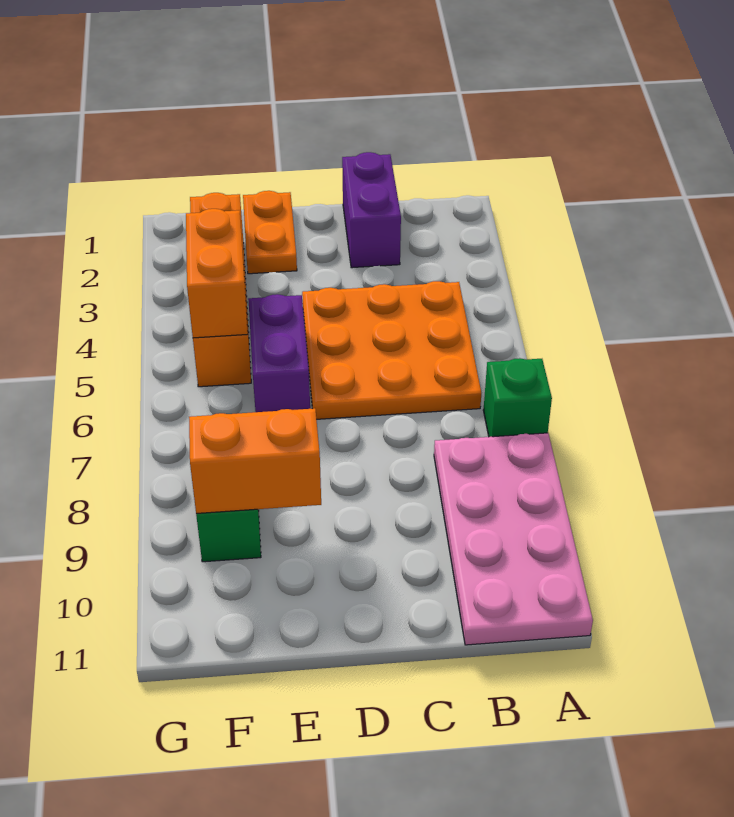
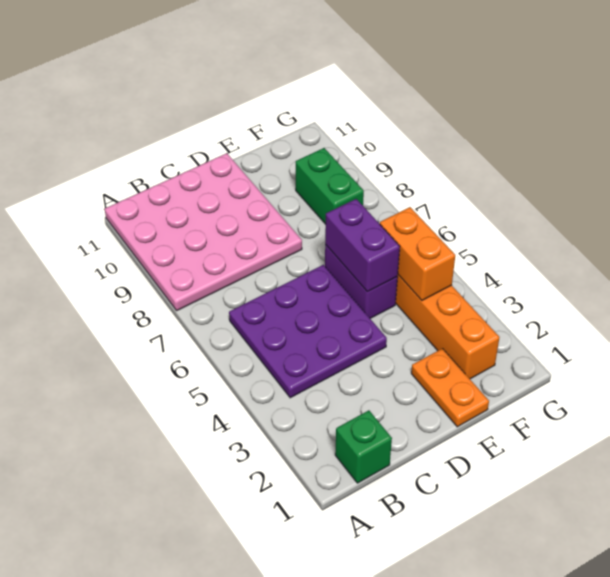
green brick A7 level 1 -> green brick B1 level 1
pink plate A8:B11 level 1 -> pink plate A8:D11 level 1
orange plate B4:D6 level 1 -> purple plate B4:D6 level 1
purple brick C1:C2 level 1 -> purple brick E5:E6 level 2
orange brick E9:F9 level 2 -> none

